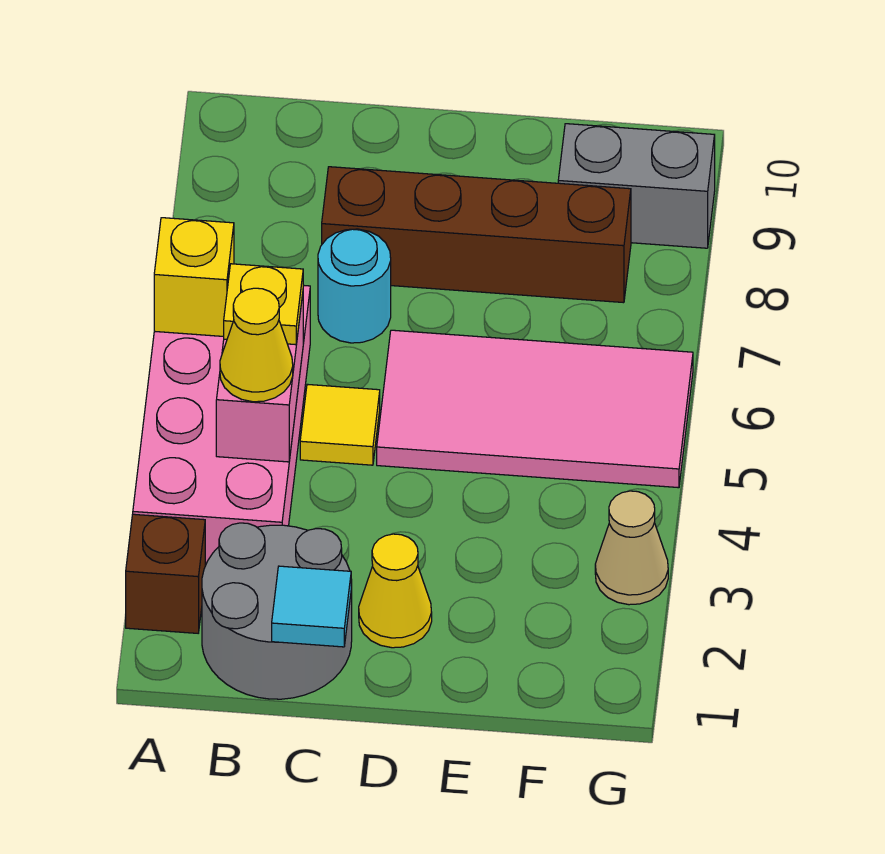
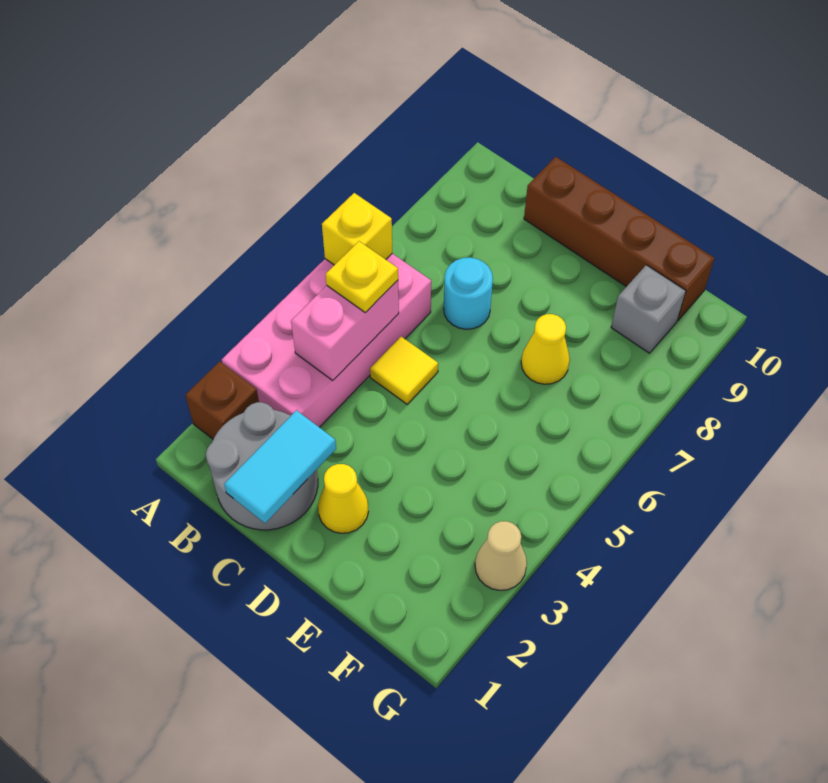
yellow cone B4 level 3 -> yellow cone E7 level 1
cyan tile C1 level 2 -> cyan tile C1:C2 level 2
brown brick C8:F8 level 1 -> brown brick C10:F10 level 1
pink tile D5:G6 level 1 -> none
grey brick F9:G9 level 1 -> grey brick F9 level 1

